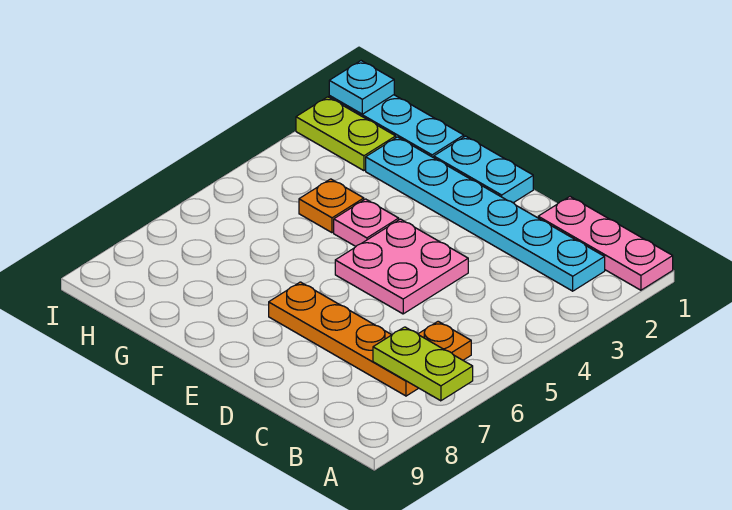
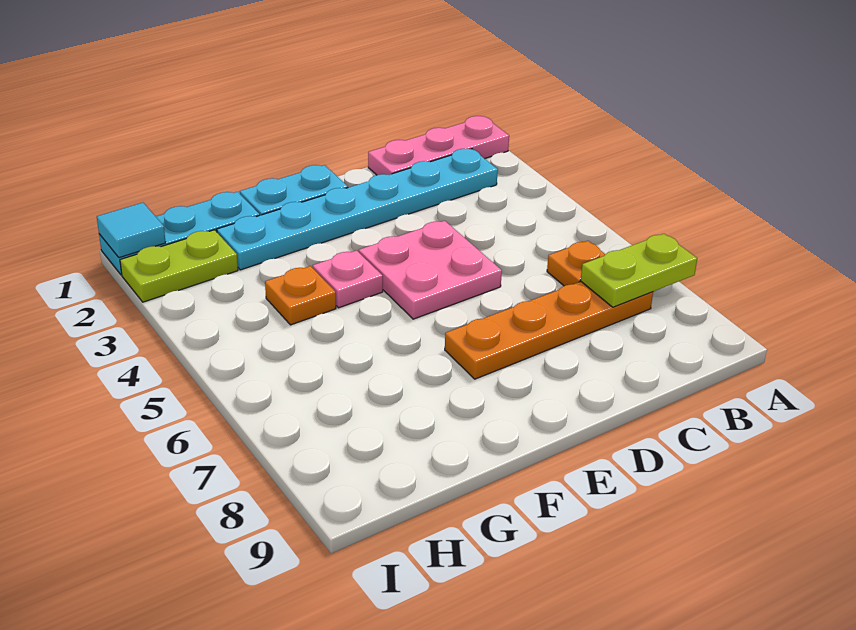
cyan plate I1 level 2 -> cyan tile I1 level 2

